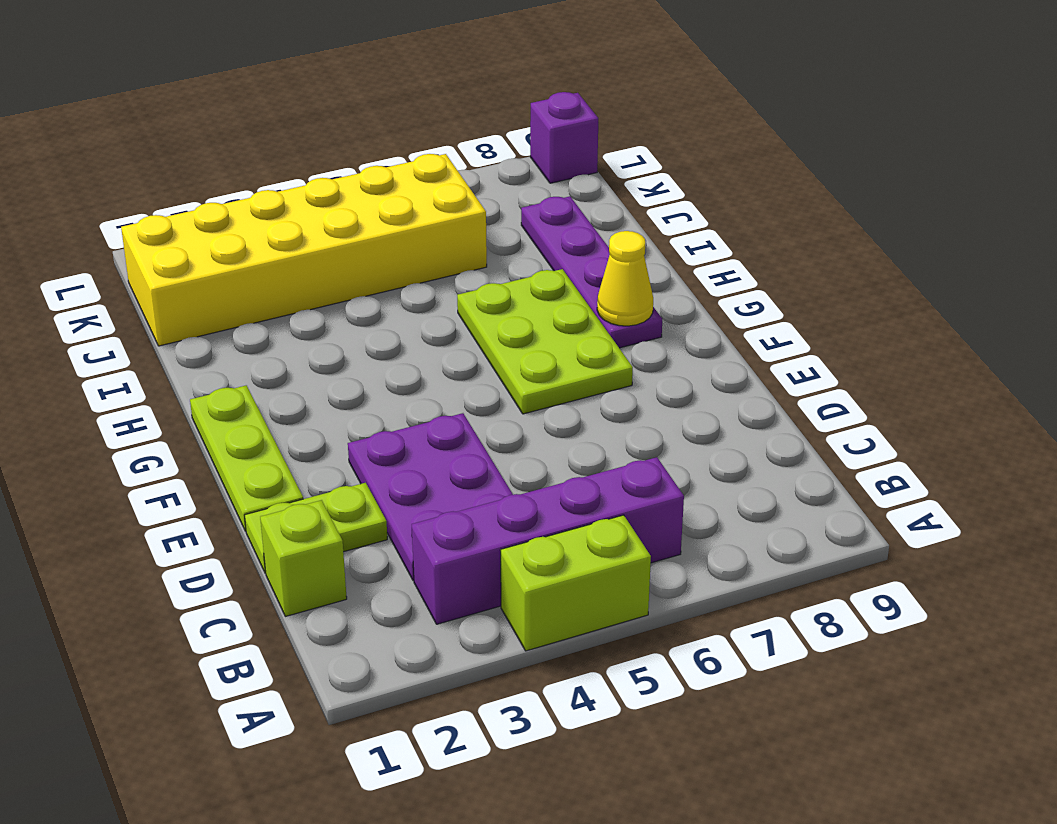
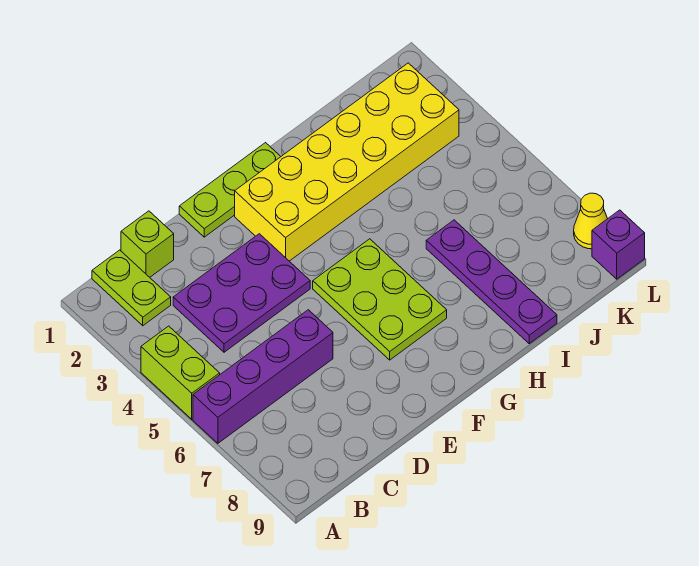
purple brick B3:B6 level 1 -> purple brick A6:D6 level 1
lime plate D1:D2 level 1 -> lime plate B1:B2 level 1
lime plate F6:H7 level 1 -> lime plate F5:G7 level 1
purple plate G8:J8 level 1 -> purple plate I6:I9 level 1
yellow cone G8 level 2 -> yellow cone L8 level 1
yellow brick J1:K6 level 1 -> yellow brick F2:K3 level 1

